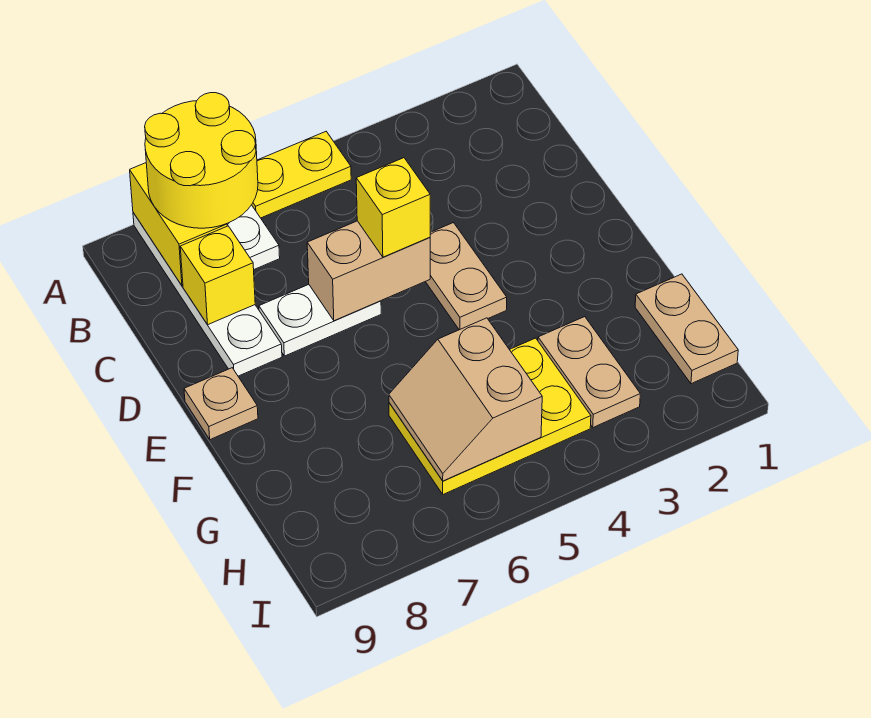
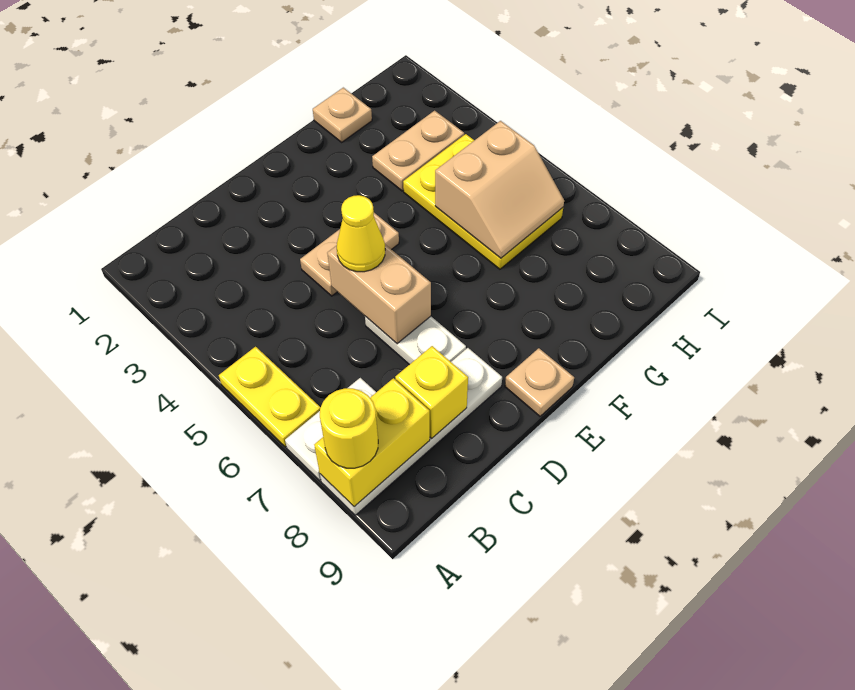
yellow round brick A7:B8 level 3 -> yellow round brick A8 level 3
yellow brick D5 level 3 -> yellow cone D5 level 3
tan plate G1:H1 level 1 -> tan plate G1 level 1

